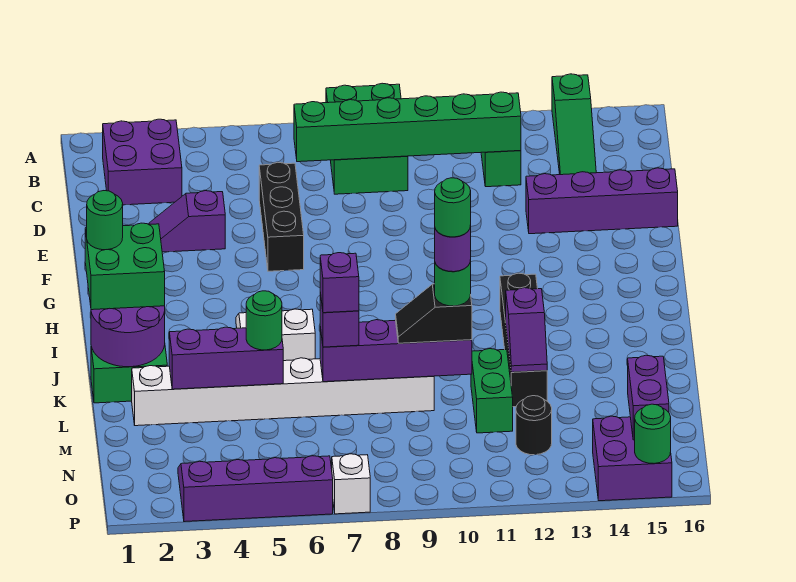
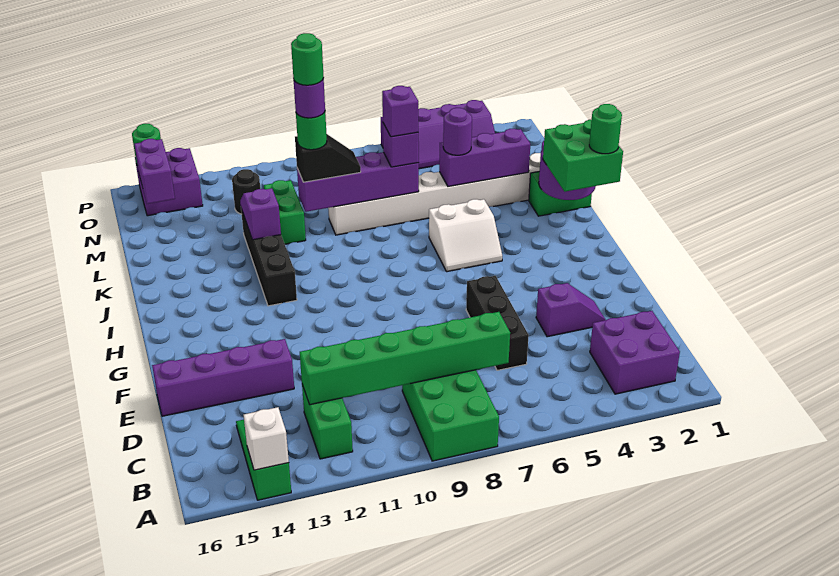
green round brick L5 level 3 -> purple round brick L5 level 3
white brick P7 level 1 -> white brick A14 level 2

